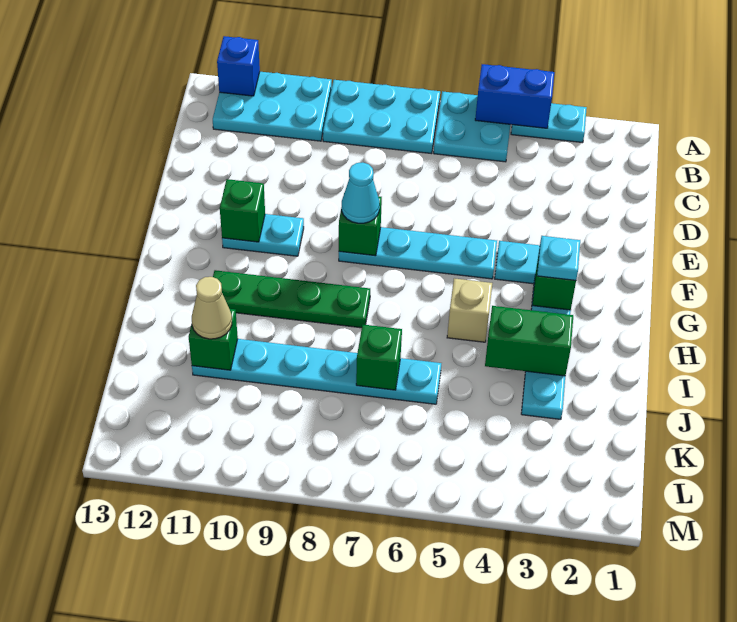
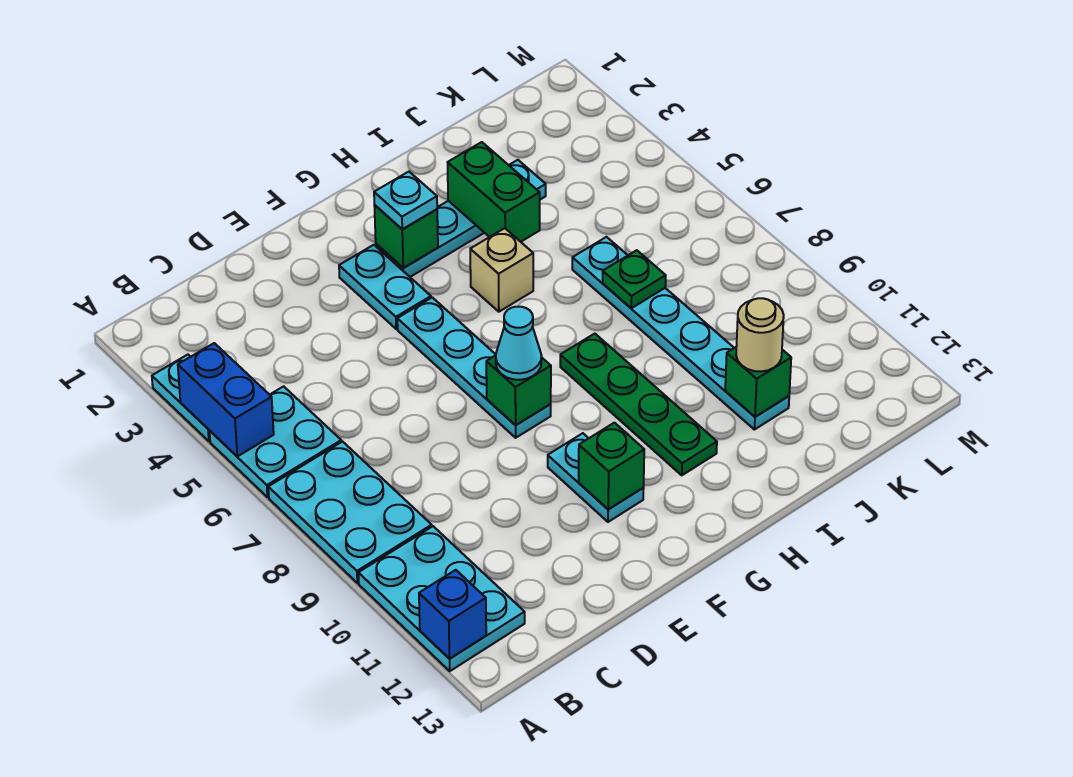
green brick J7 level 2 -> green plate J7 level 2
tan cone J11 level 3 -> tan round brick J11 level 3

